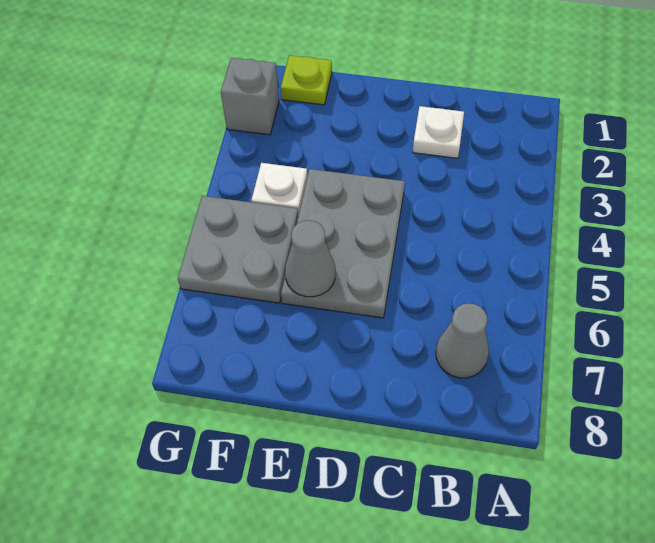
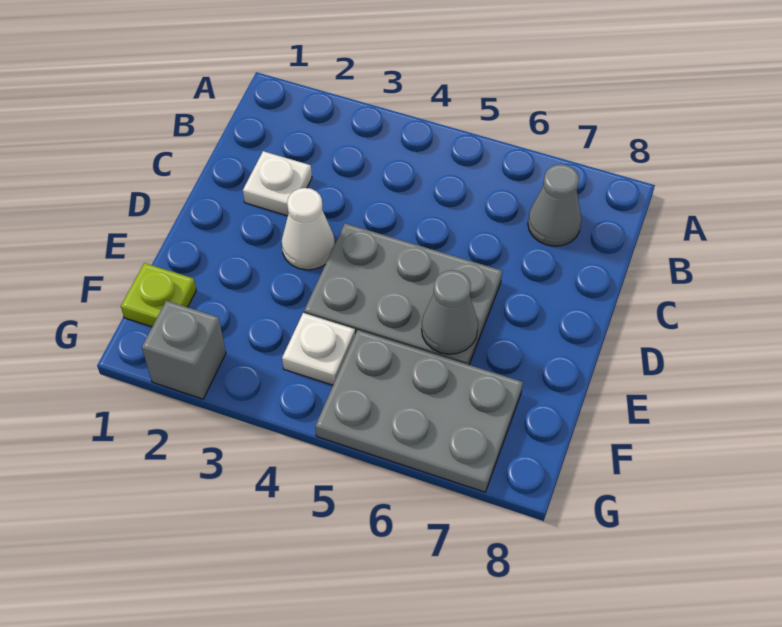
none -> white cone D3 level 1
grey plate F5:G6 level 1 -> grey plate F5:G7 level 1

